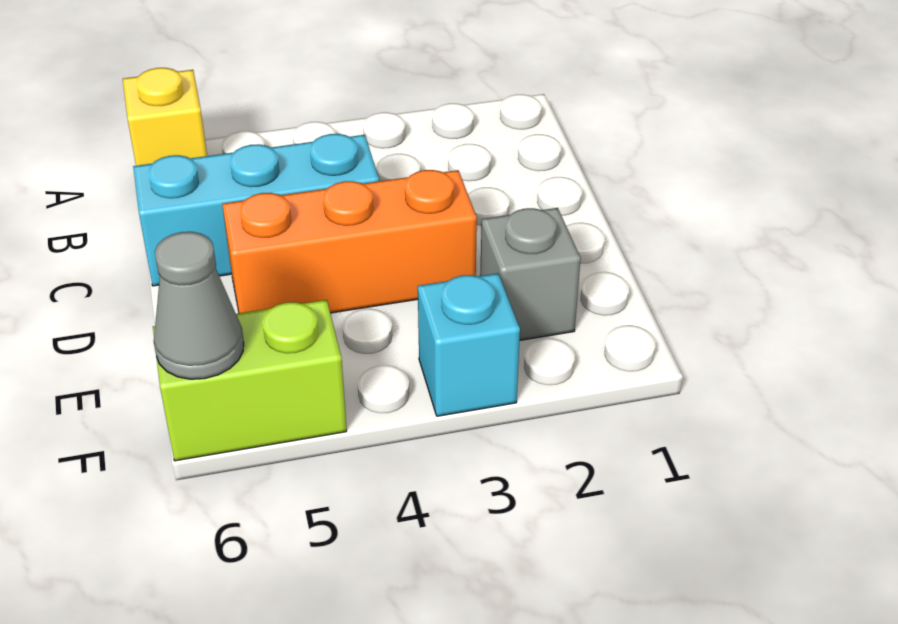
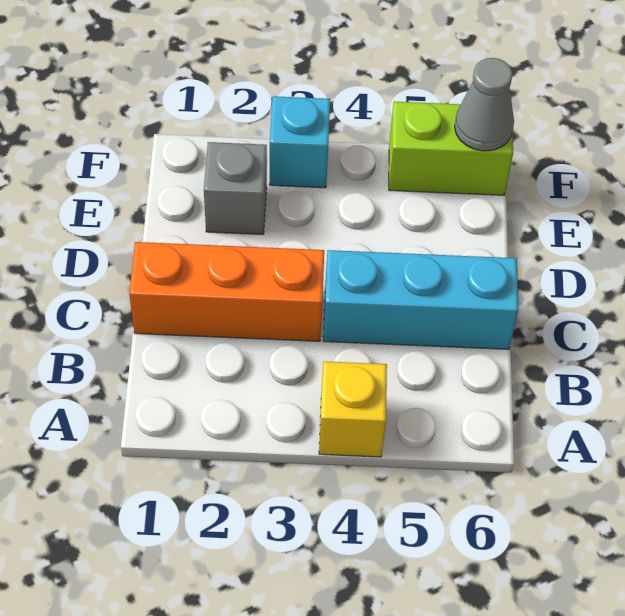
yellow brick A6 level 1 -> yellow brick A4 level 1
orange brick D3:D5 level 1 -> orange brick C1:C3 level 1

